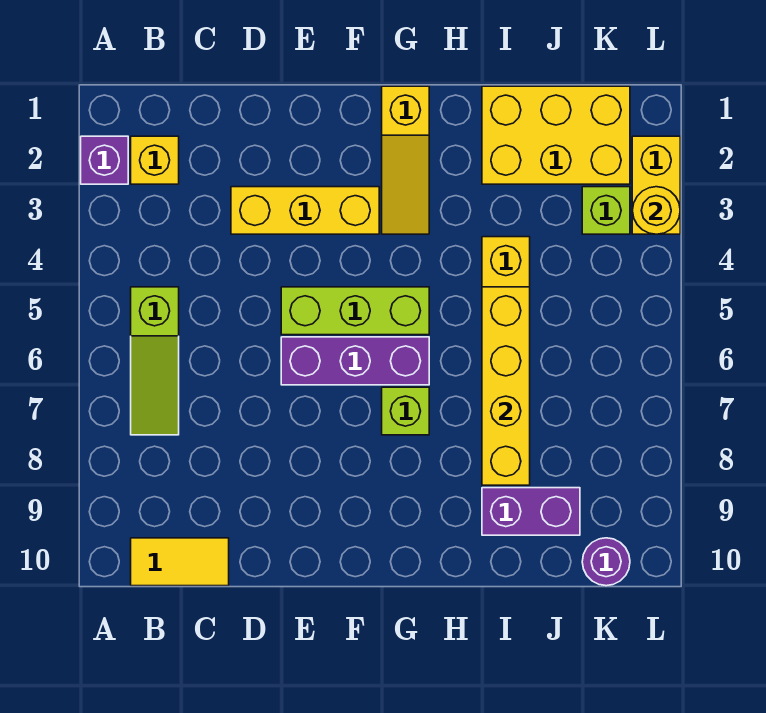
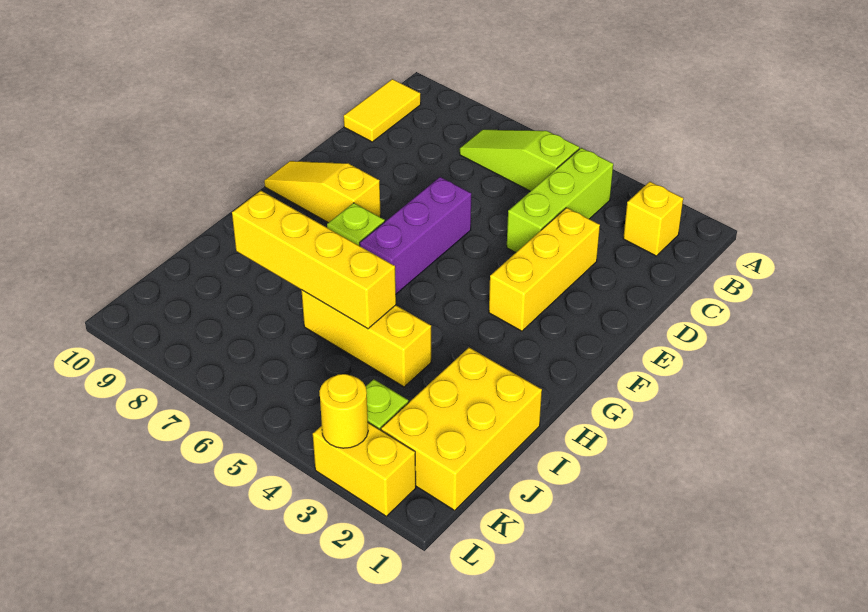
purple brick A2 level 1 -> none
lime brick E5:G5 level 1 -> lime brick B4:D4 level 1
yellow slope G1:G3 level 1 top 1 -> yellow slope F8:F10 level 1 top 8
purple brick I9:J9 level 1 -> none
purple round brick K10 level 1 -> none

